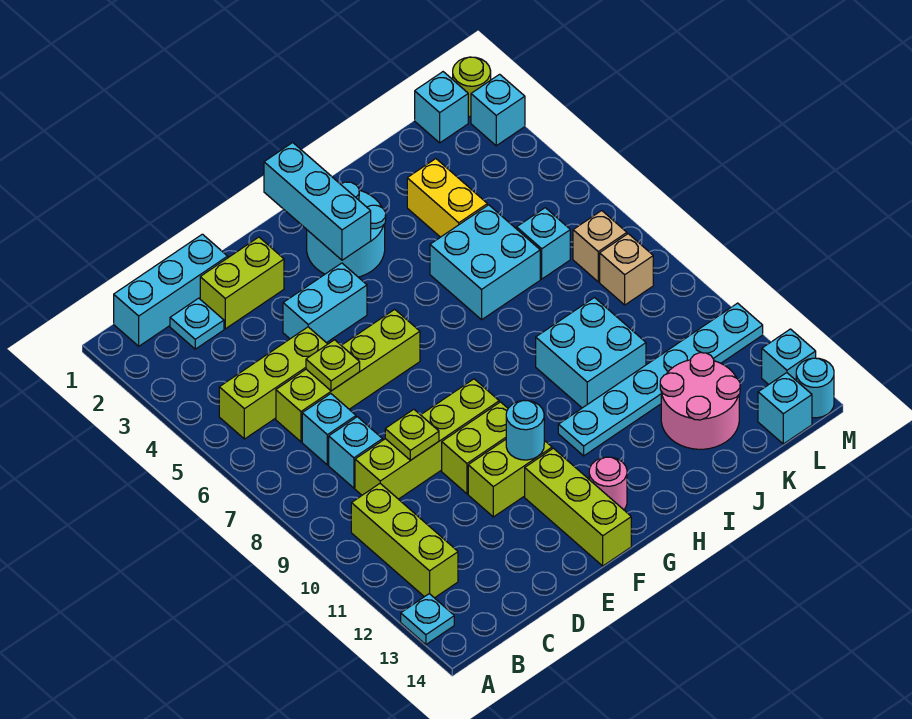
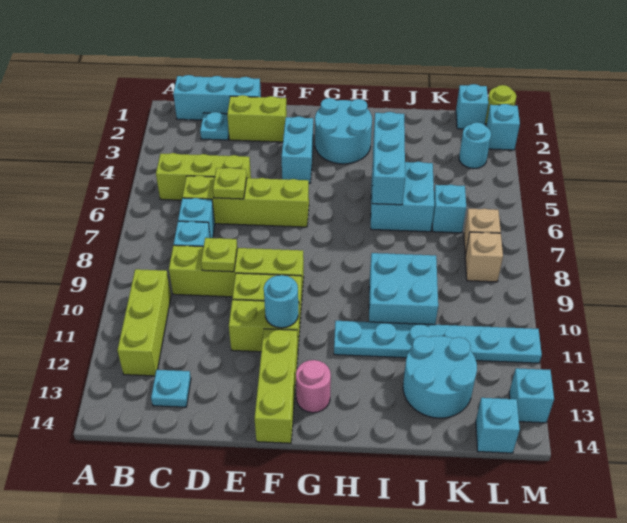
cyan plate A13 level 1 -> cyan plate C13 level 1
cyan brick E4:F4 level 1 -> cyan brick F3:F4 level 1
cyan brick G1:G3 level 2 -> cyan brick I4:I6 level 2
yellow brick J3:J4 level 1 -> none
pink round brick J12:K13 level 1 -> cyan round brick J12:K13 level 1
cyan round brick M14 level 1 -> cyan round brick L3 level 1

